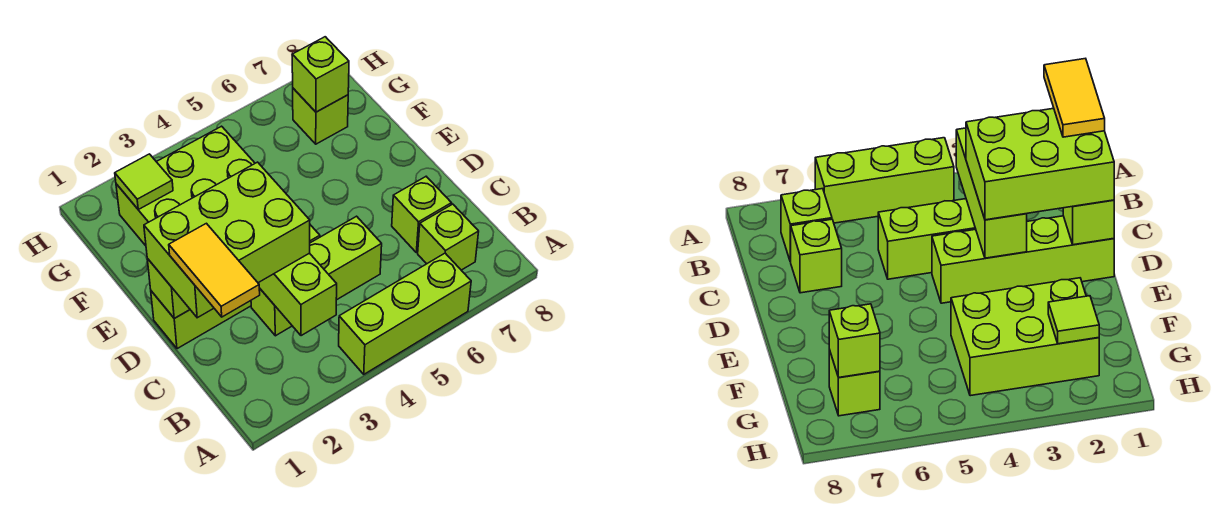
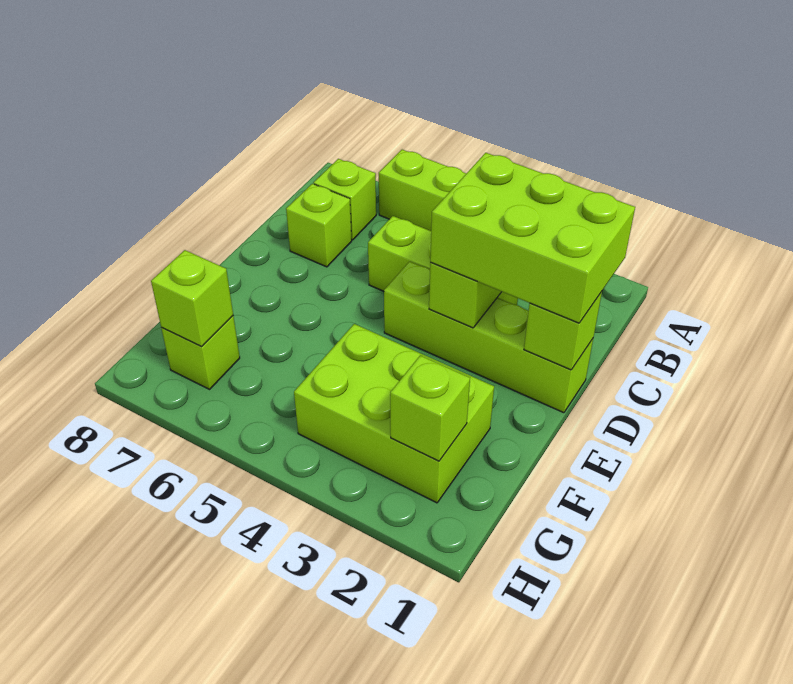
yellow tile B1:C1 level 4 -> none
lime tile G2 level 2 -> lime brick G2 level 2

